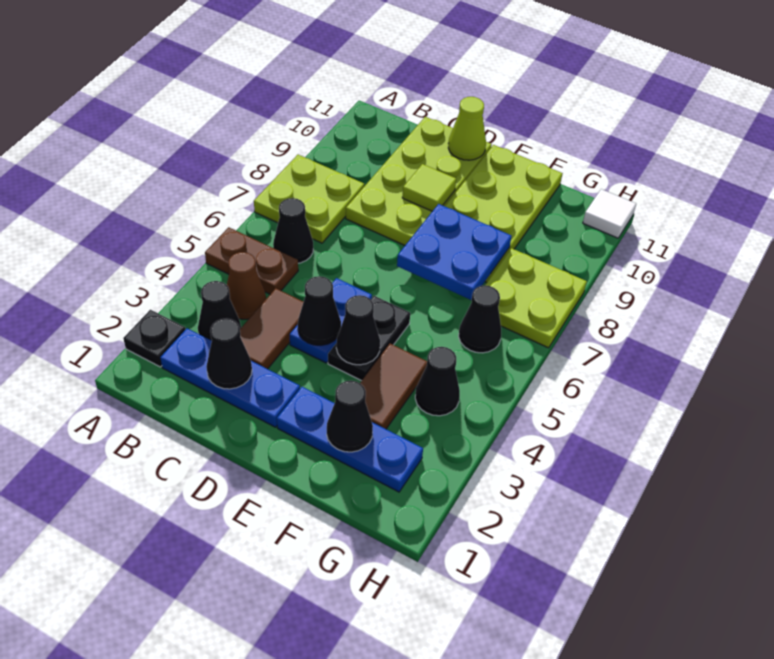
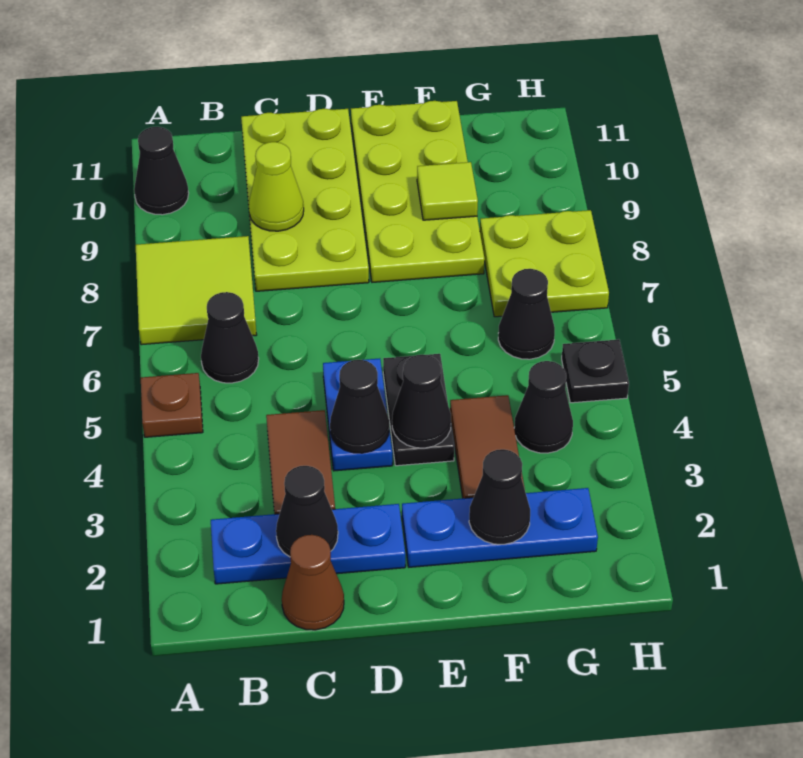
black plate A2 level 1 -> black plate H5 level 1
brown plate A5:B5 level 1 -> brown plate A5 level 1
lime plate A7:B8 level 1 -> lime tile A7:B8 level 1
black cone B3 level 1 -> black cone A10 level 1
brown cone B4 level 1 -> brown cone C1 level 1
lime tile D9 level 2 -> lime tile F9 level 2
lime cone D11 level 2 -> lime cone C9 level 2
blue plate E7:F8 level 2 -> none
white tile H11 level 1 -> none

